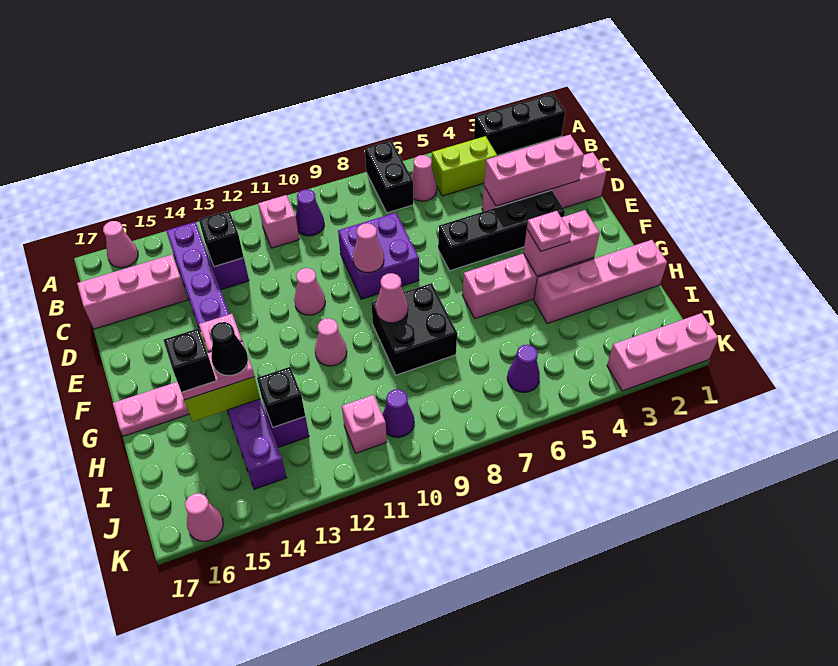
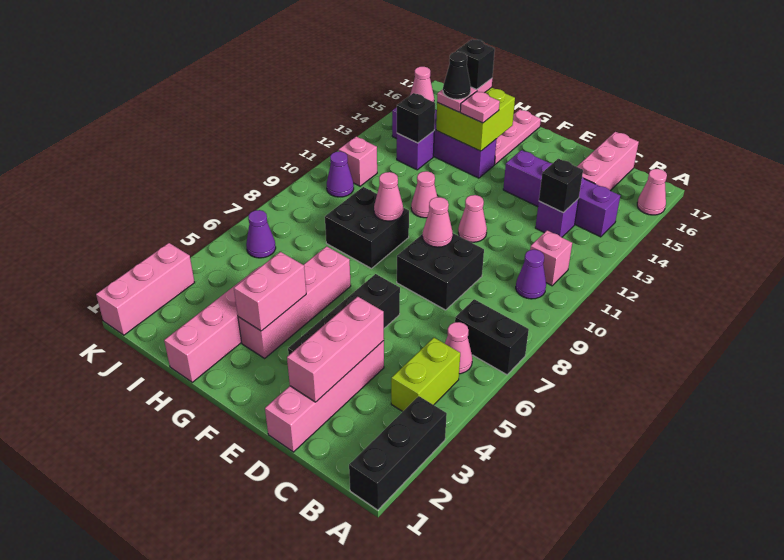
purple brick D8:E9 level 1 -> black brick D8:E9 level 1
pink plate G4 level 3 -> none

